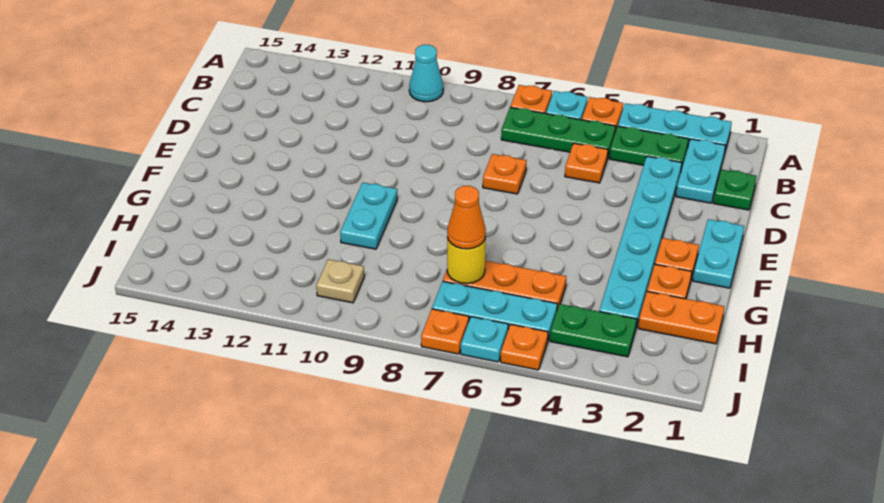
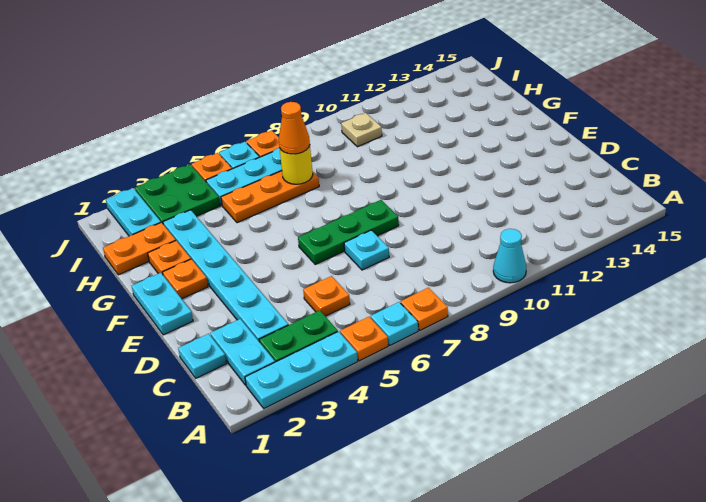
green plate B5:B7 level 1 -> green plate E6:E8 level 1
green plate C1 level 1 -> cyan plate C1 level 1
orange plate D7 level 1 -> cyan plate D7 level 1
cyan plate F10:G10 level 1 -> cyan plate I2:J2 level 1
green plate I3:I4 level 1 -> green plate I3:J4 level 1

